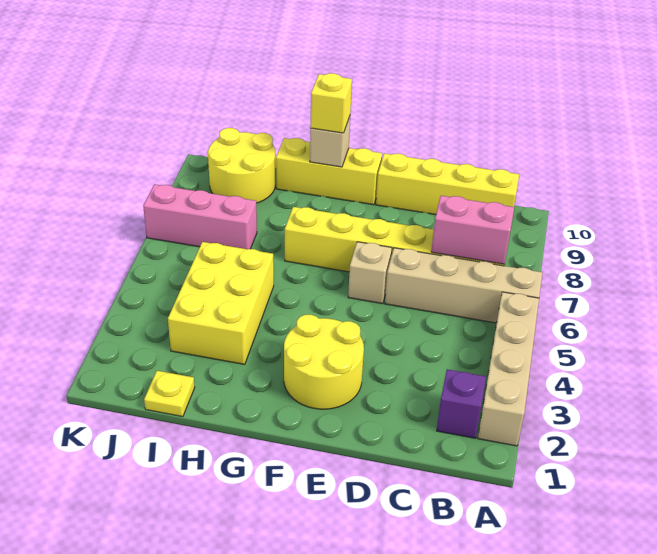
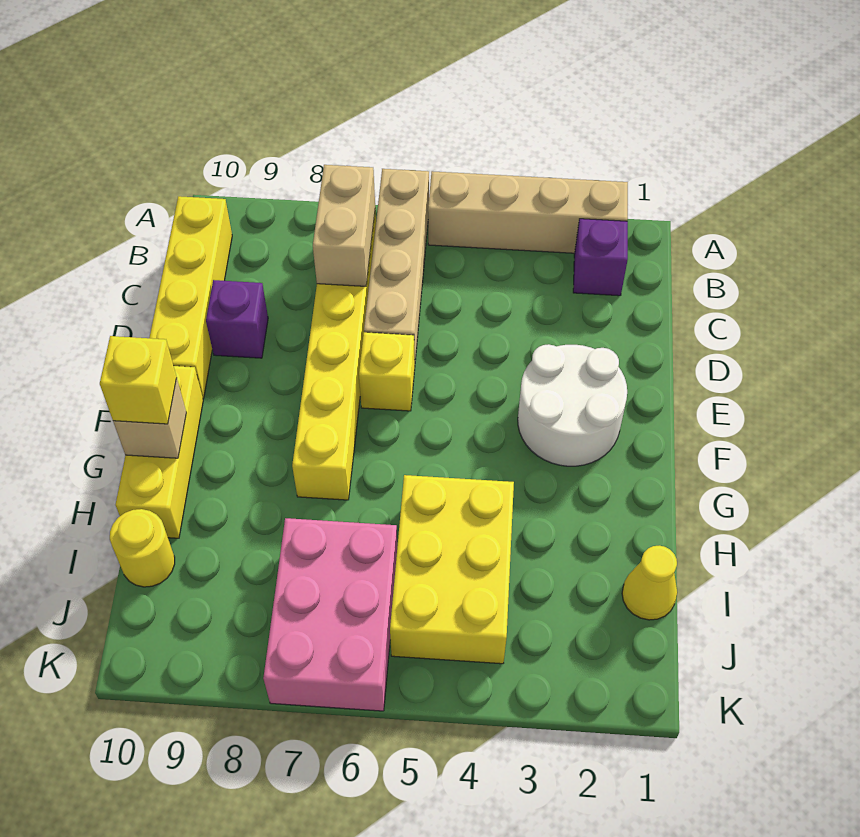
pink brick B7:C7 level 2 -> tan brick B7:C7 level 2
none -> purple brick D9 level 1
yellow round brick E2:F3 level 1 -> white round brick E2:F3 level 1
tan brick E6 level 1 -> yellow brick E6 level 1
yellow brick H3:I5 level 1 -> yellow brick H4:J5 level 1
yellow plate I1 level 1 -> yellow cone I1 level 1
pink brick I7:K7 level 1 -> pink brick I6:K7 level 1
yellow round brick I9:J10 level 1 -> yellow round brick I10 level 1

